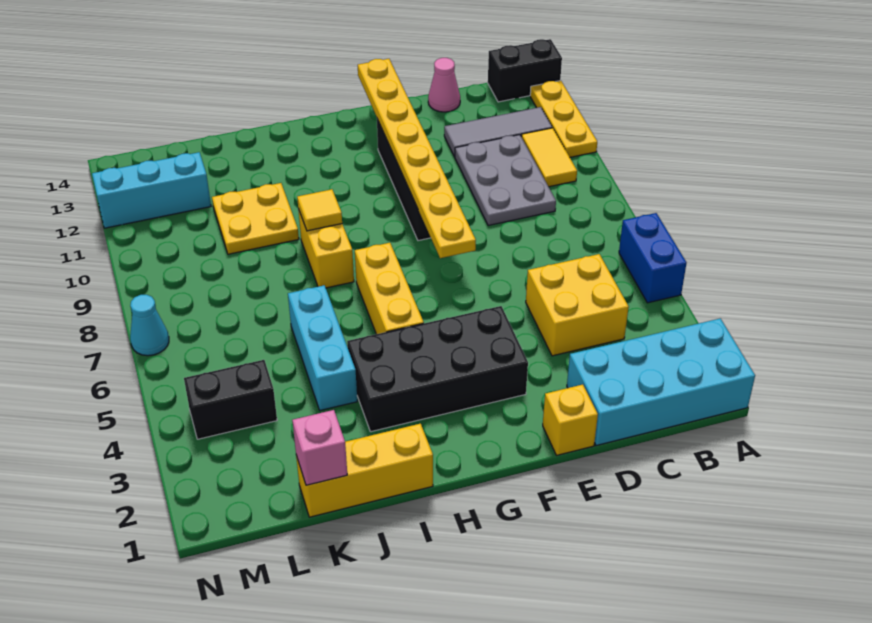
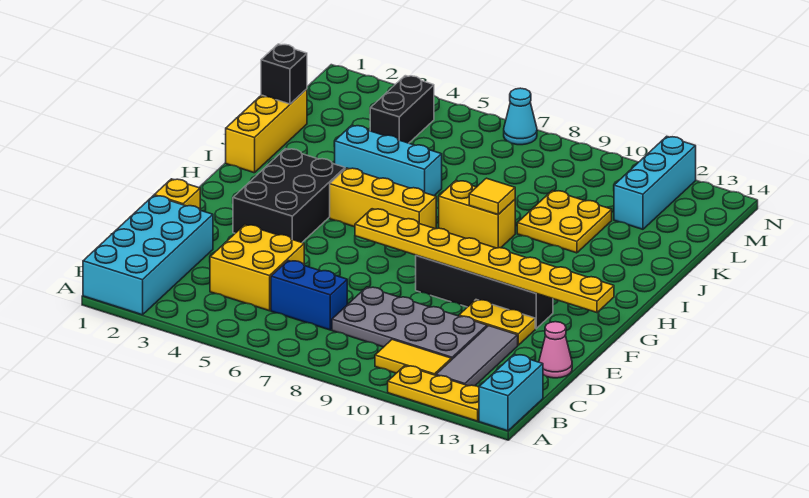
blue brick A5:A6 level 1 -> blue brick C6:C7 level 1
black brick A14:B14 level 1 -> cyan brick A14:B14 level 1
grey plate C9:D11 level 1 -> grey plate C8:D11 level 1
none -> yellow plate E11:E12 level 1
black brick F3:I4 level 1 -> black brick F3:H4 level 1
pink brick K1 level 2 -> black brick K1 level 2

